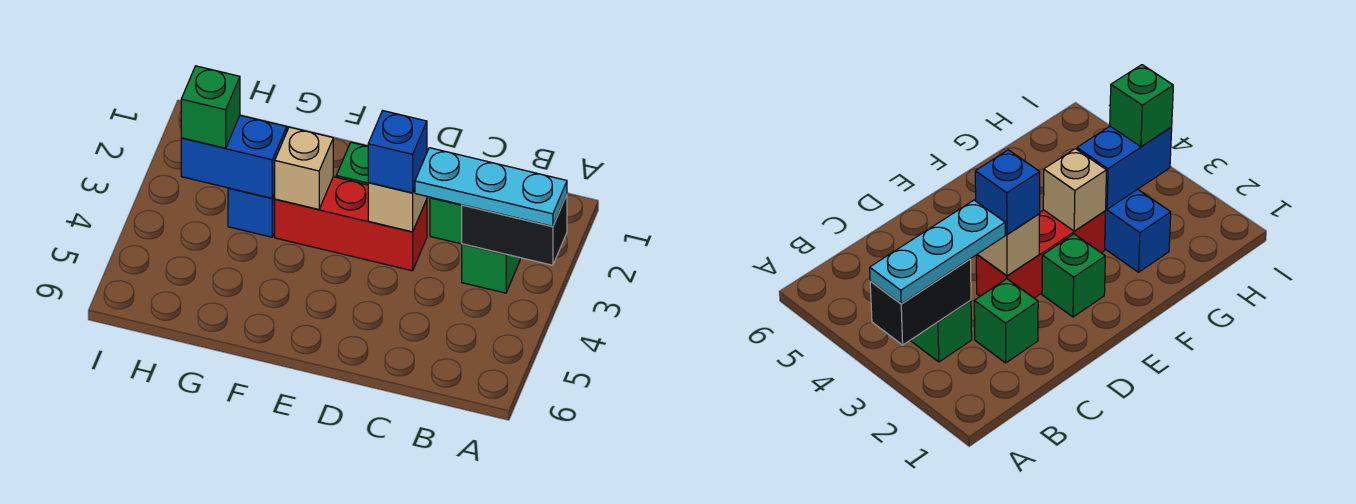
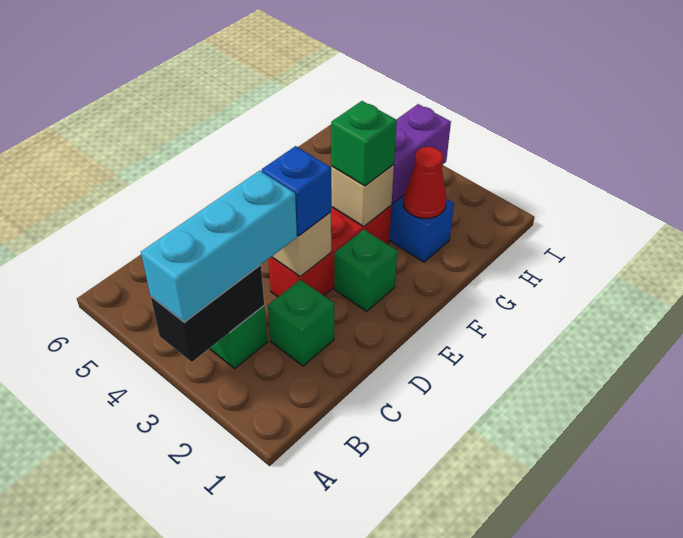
cyan plate A3:C3 level 3 -> cyan brick A3:C3 level 3
none -> red cone G2 level 2
blue brick G3:H3 level 2 -> purple brick G3:H3 level 2
green brick H3 level 3 -> green brick F3 level 3

